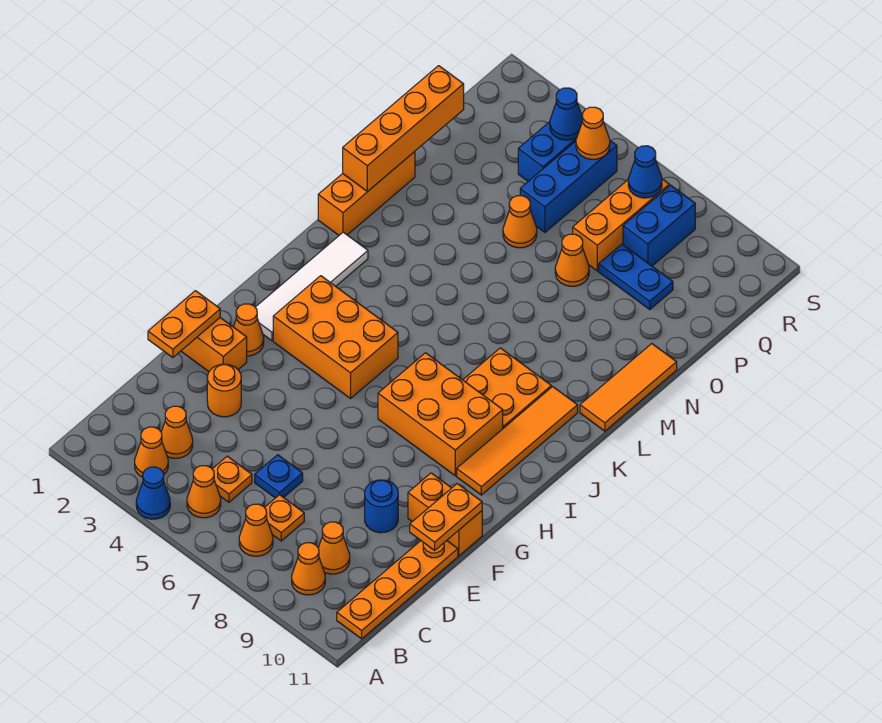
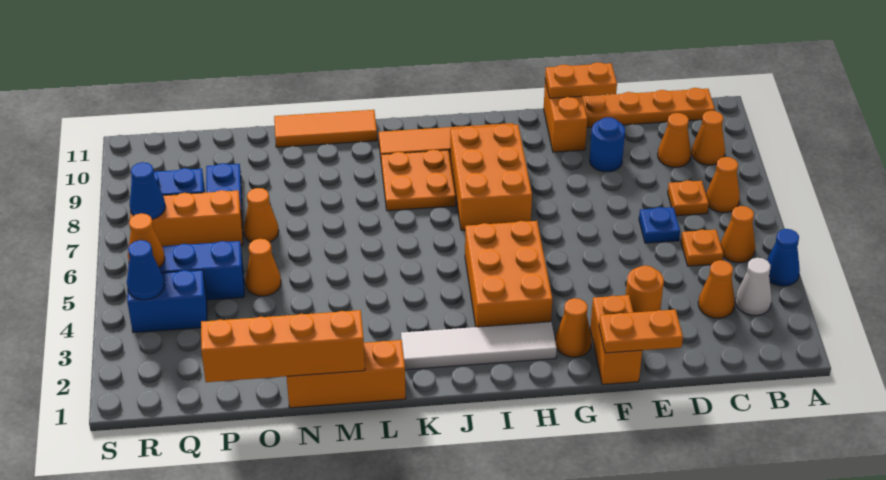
orange cone B3 level 1 -> white cone B3 level 1

